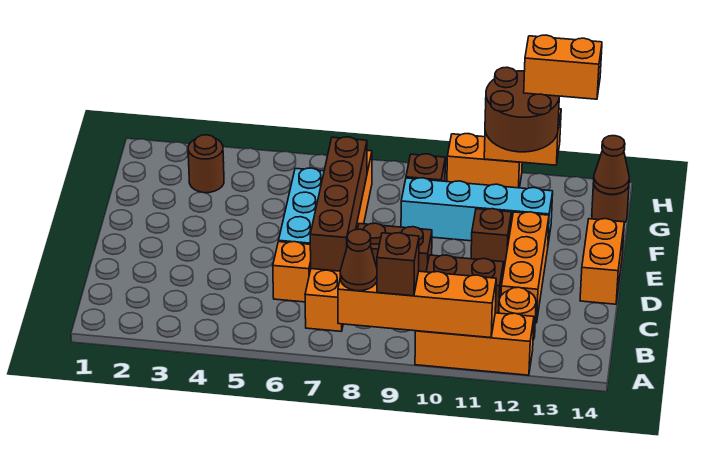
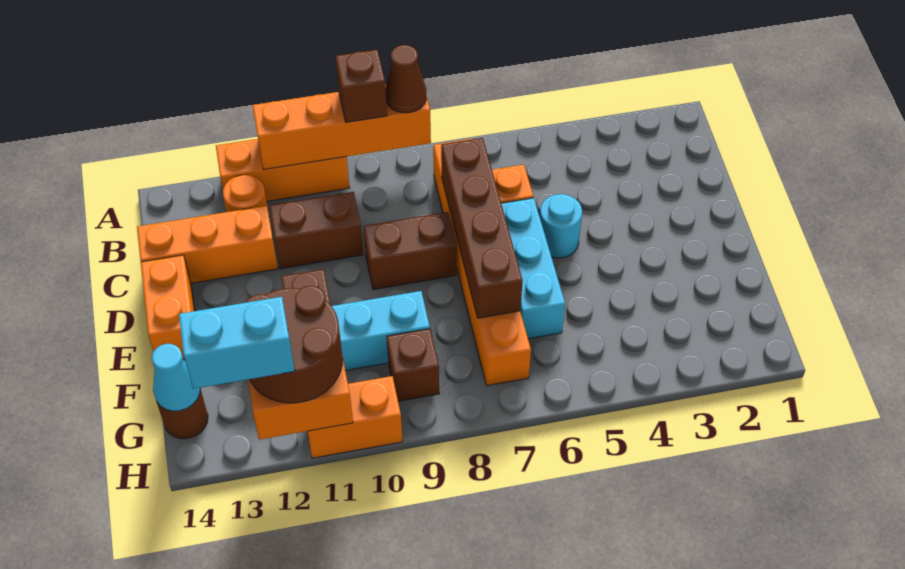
orange brick C12:E12 level 1 -> orange brick C12:C14 level 1
none -> cyan round brick D5 level 1
brown round brick G3 level 1 -> none
brown cone G14 level 2 -> cyan cone G14 level 2
orange brick H12:H13 level 4 -> cyan brick H12:H13 level 4

